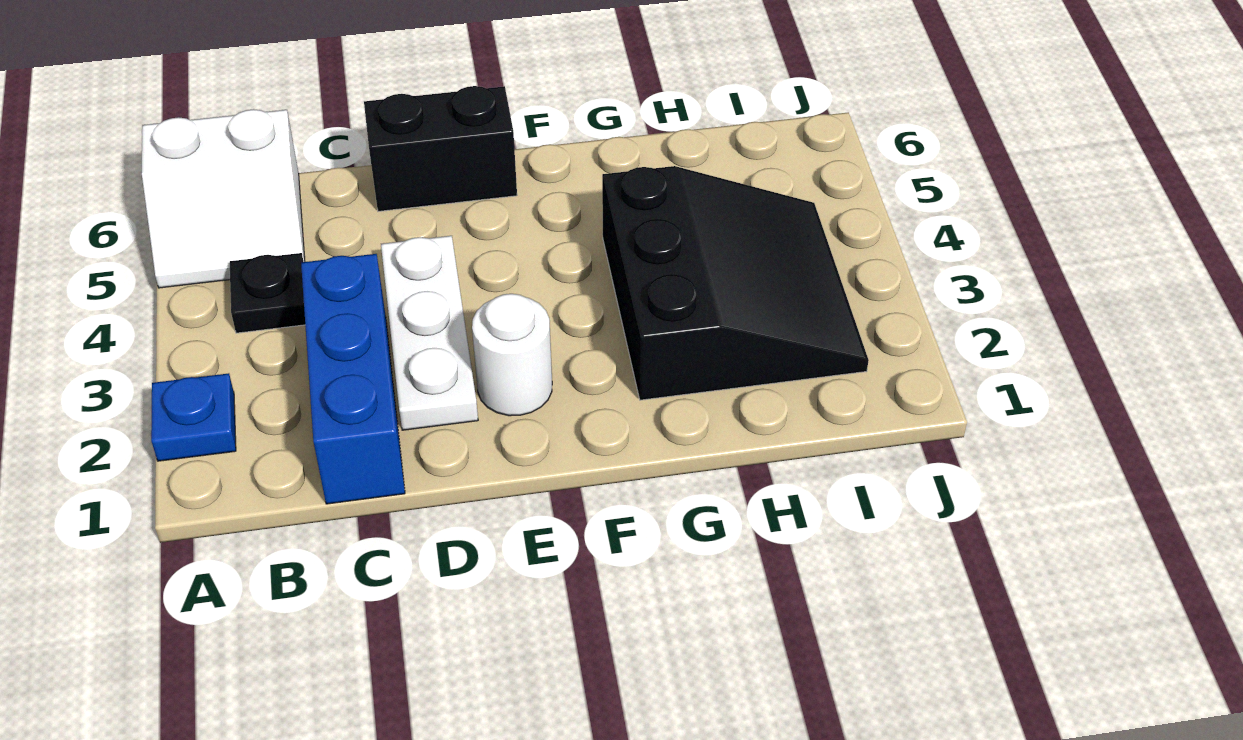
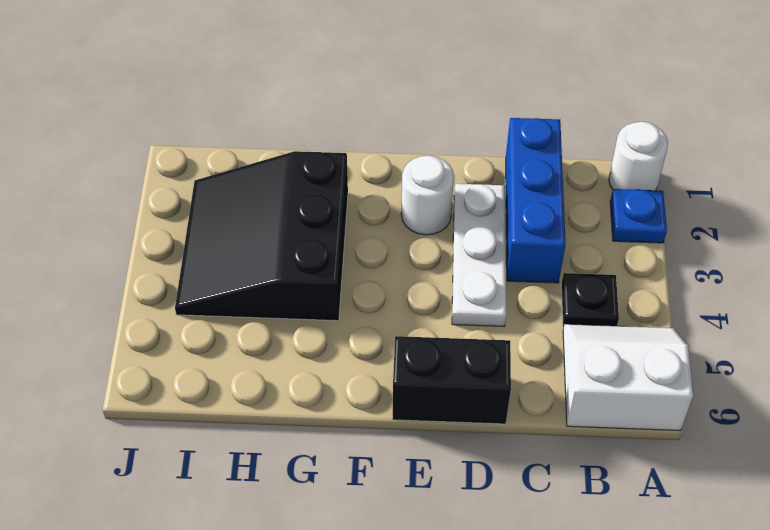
none -> white round brick A1 level 1

